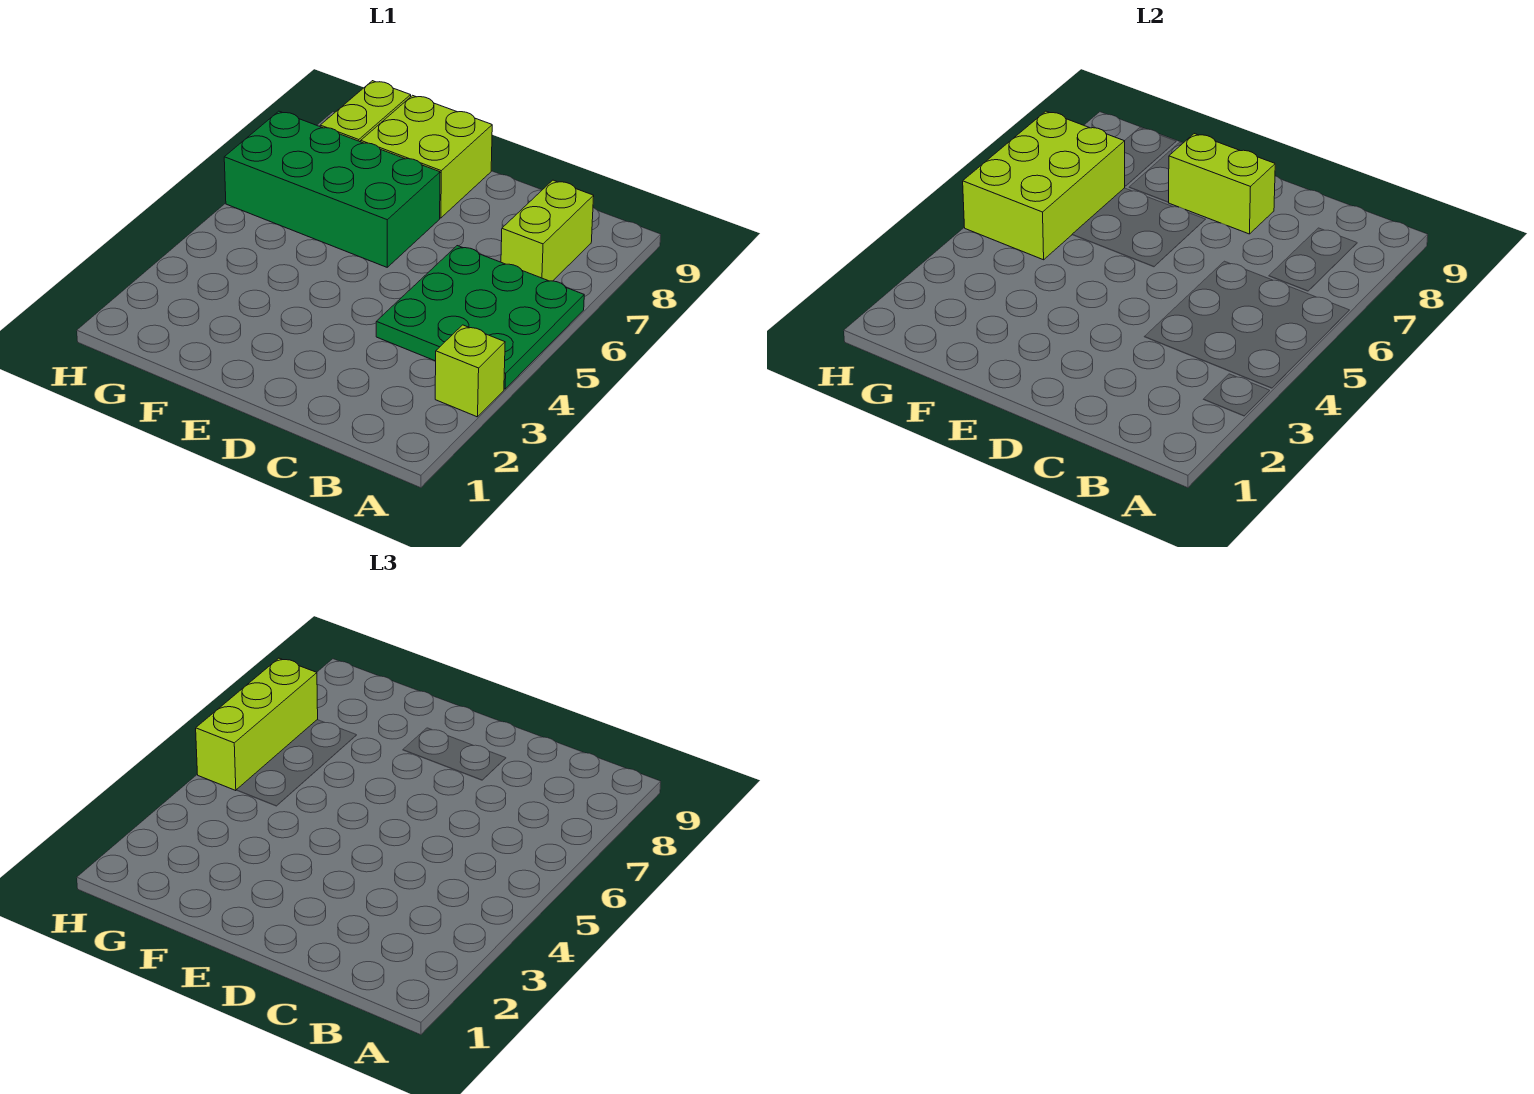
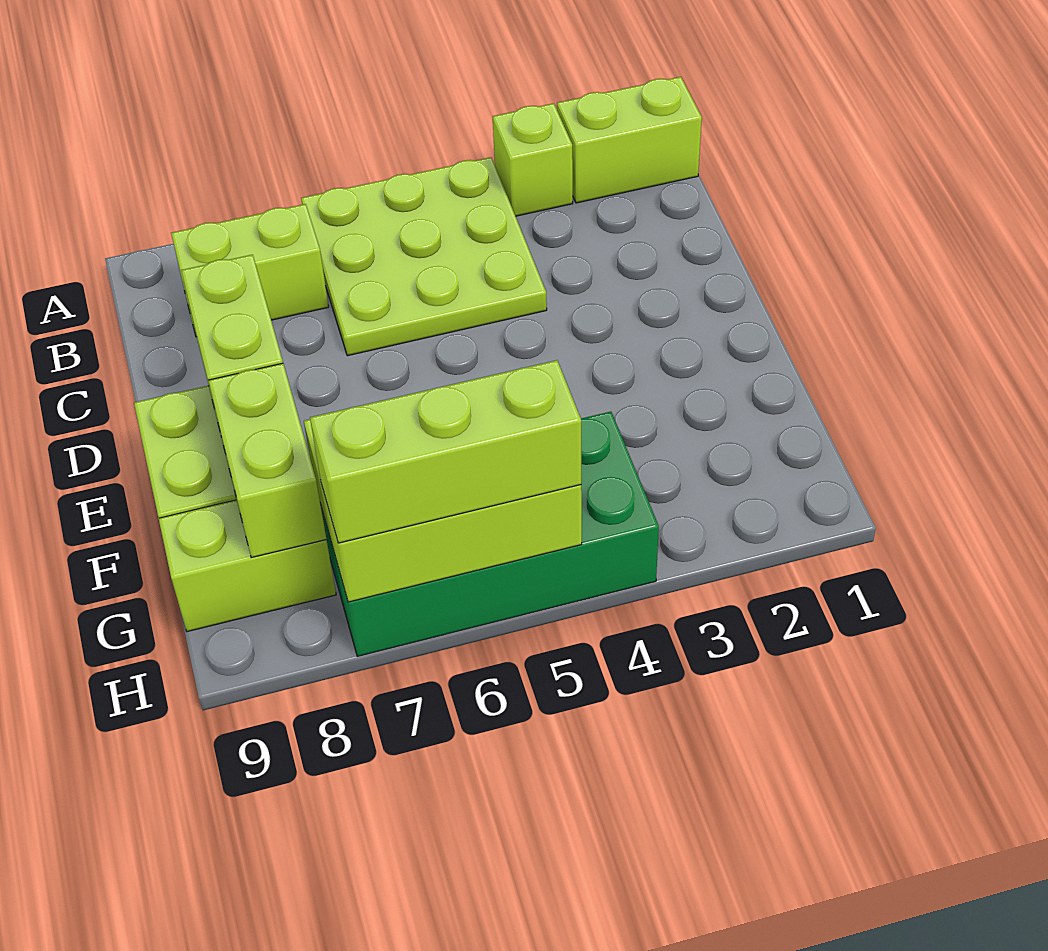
none -> lime brick A1:A2 level 1
green plate A4:C6 level 1 -> lime plate A4:C6 level 1
green brick E6:H7 level 1 -> green brick G4:H7 level 1
none -> lime brick F8:G8 level 2

